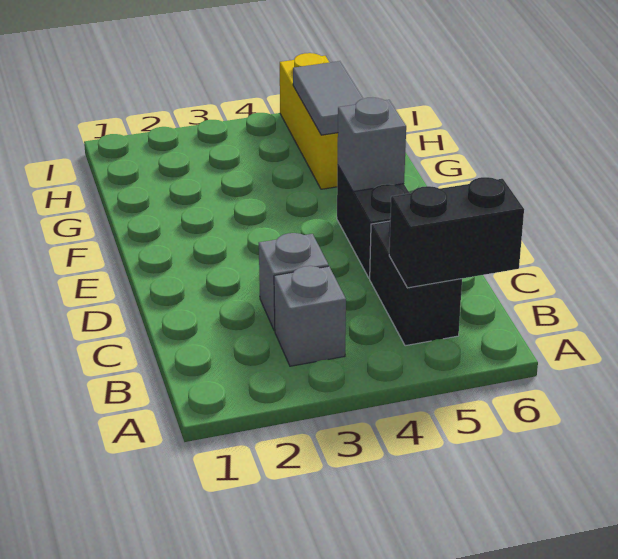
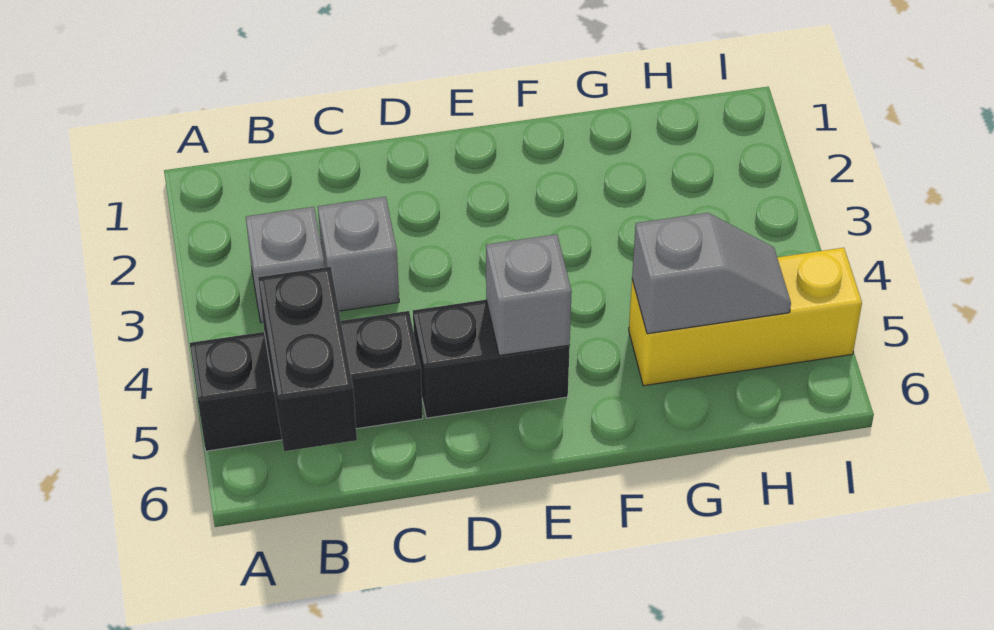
black brick B5:C5 level 1 -> black brick A5:C5 level 1
grey tile G5:H5 level 2 -> grey slope G5:H5 level 2 top G

